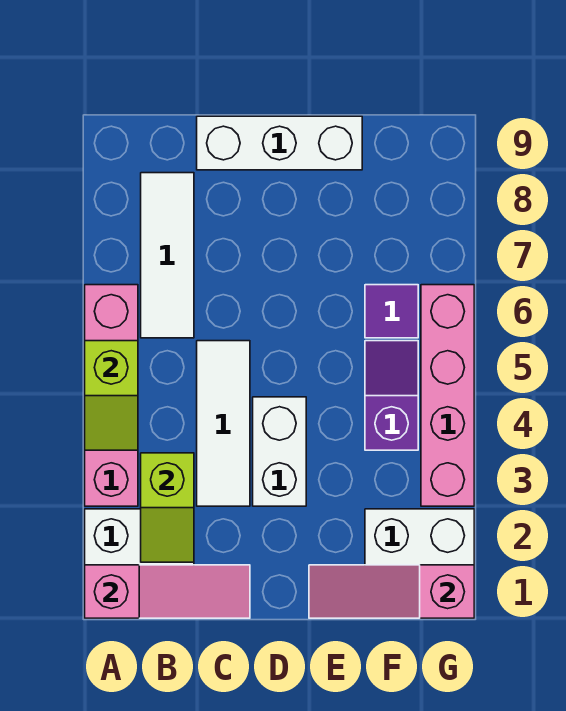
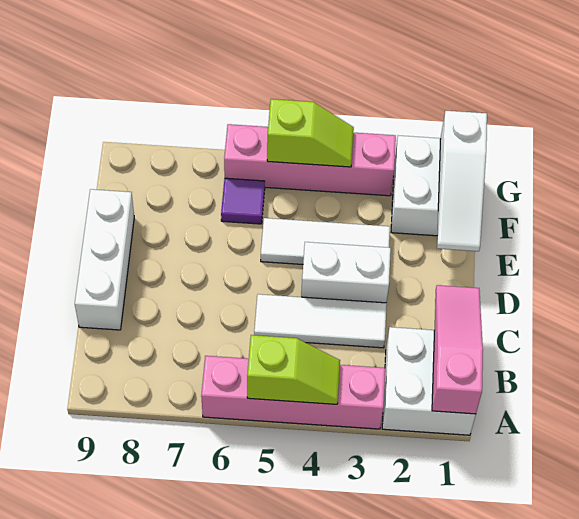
lime slope B2:B3 level 2 top 3 -> lime slope G4:G5 level 2 top 5
white tile B6:B8 level 1 -> white tile E3:E5 level 1
pink slope E1:G1 level 2 top G -> white slope E1:G1 level 2 top G
purple slope F4:F5 level 1 top 4 -> none

